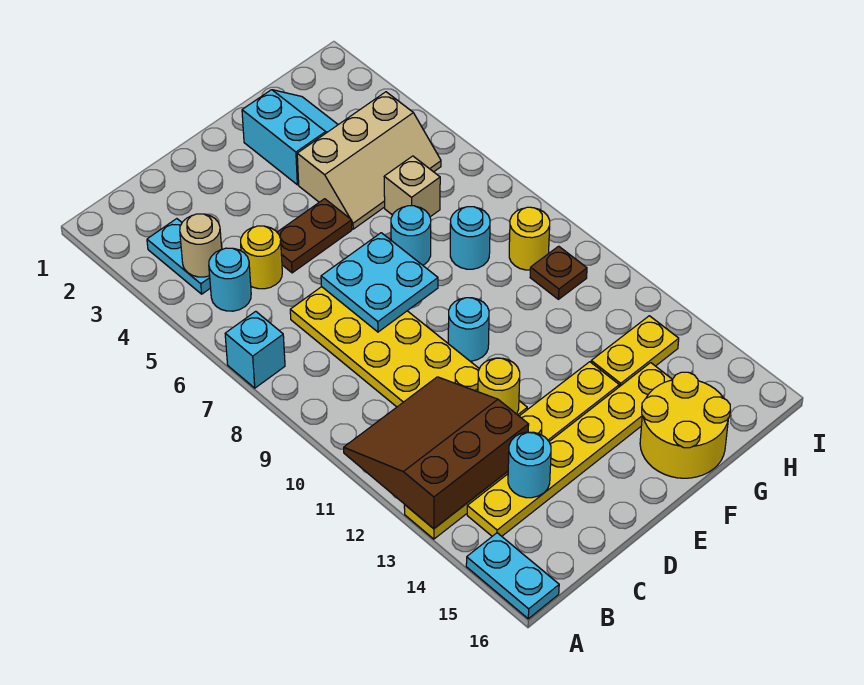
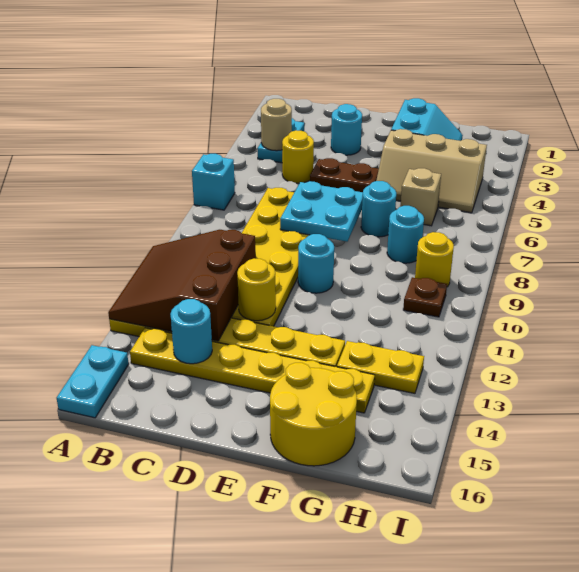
brown slope A11:C13 level 2 top 13 -> brown slope A11:C13 level 2 top C
cyan round brick B5 level 1 -> cyan round brick D3 level 1

